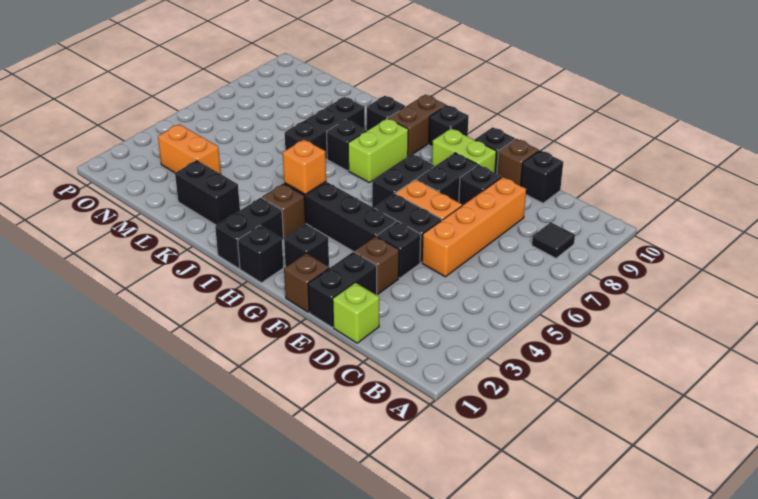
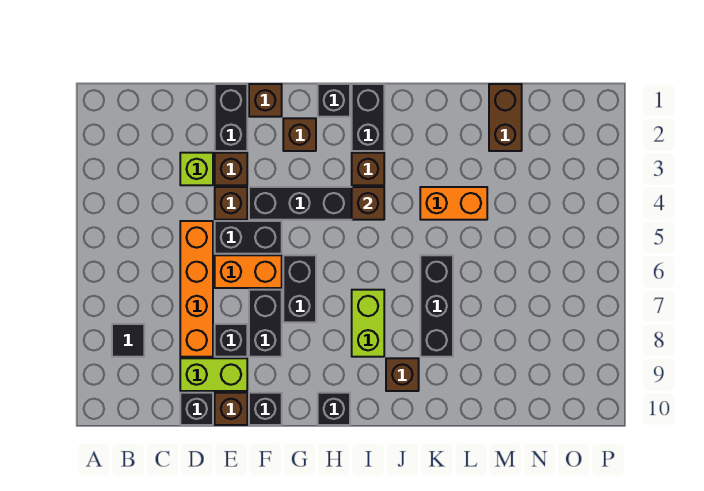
lime brick D1 level 1 -> lime brick D3 level 1
black brick E4 level 1 -> brown brick E4 level 1
lime brick F9:G9 level 1 -> lime brick D9:E9 level 1
black brick G2 level 1 -> brown brick G2 level 1
orange brick I4 level 2 -> brown brick I4 level 2
brown brick I9:I10 level 1 -> brown brick M1:M2 level 1
black brick J7 level 1 -> none
black brick J9 level 1 -> brown brick J9 level 1
black brick K2:L2 level 1 -> none
orange brick M3:N3 level 1 -> orange brick K4:L4 level 1

